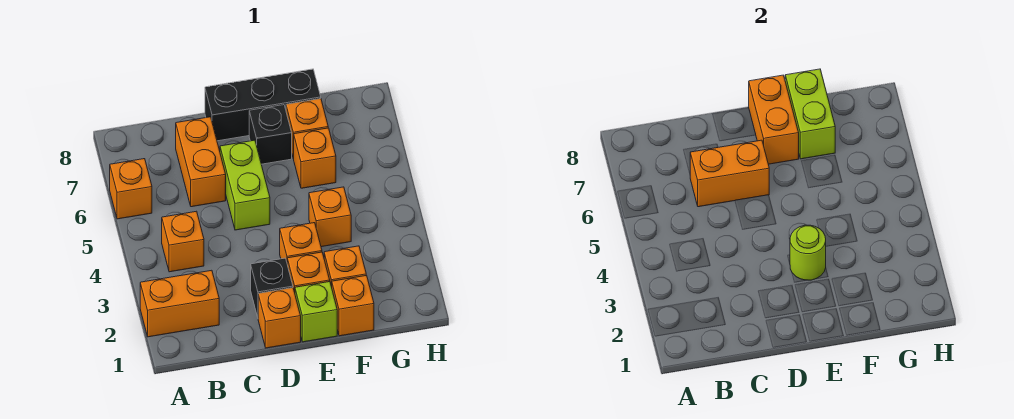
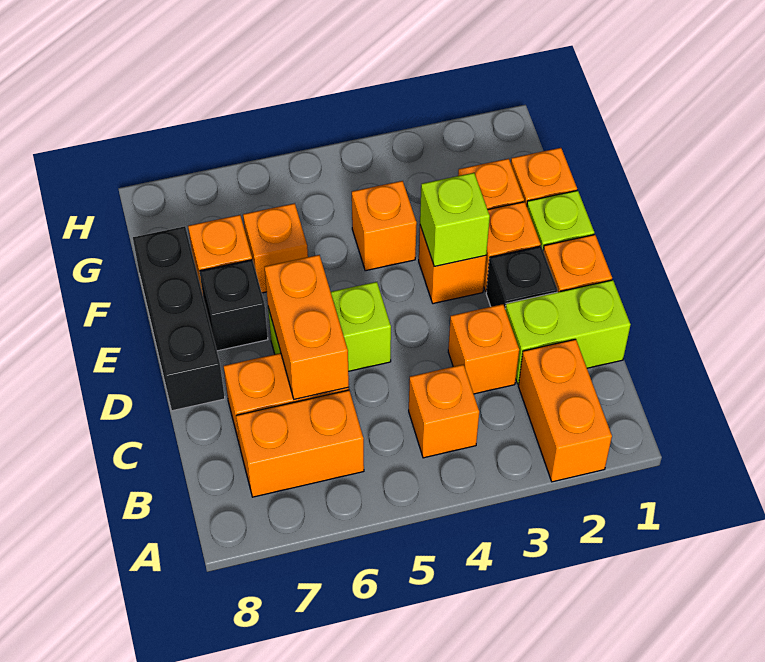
orange brick A6 level 1 -> orange brick C3 level 1
lime round brick E3 level 2 -> lime brick E3 level 2
orange brick E7:E8 level 2 -> orange brick B6:B7 level 1
lime brick F7:F8 level 2 -> lime brick C1:C2 level 1

